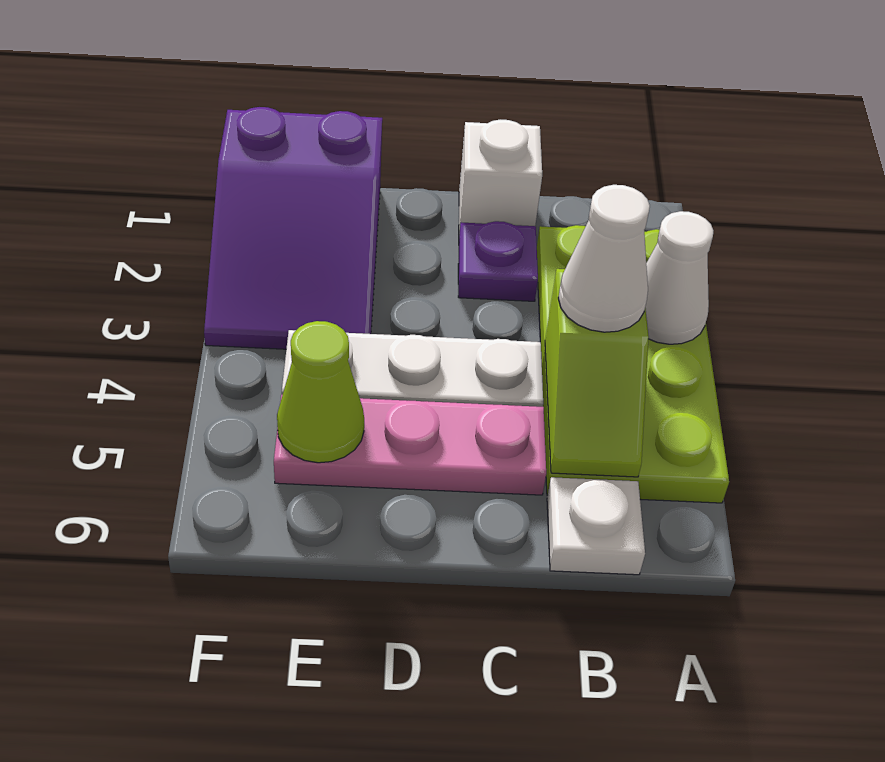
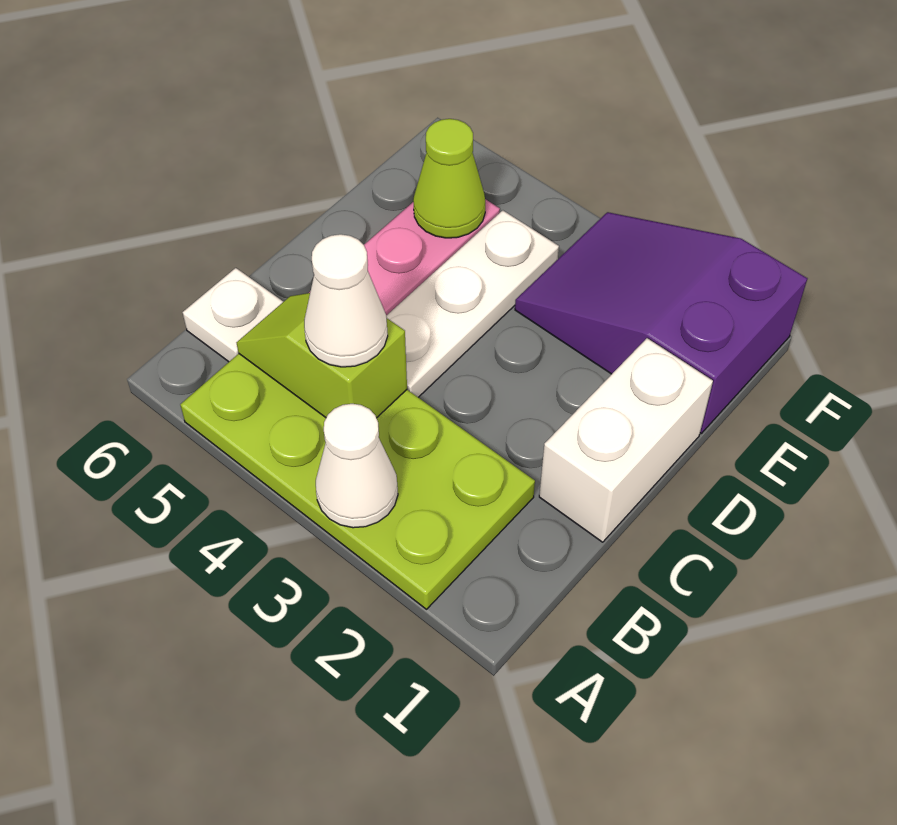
white brick C1 level 1 -> white brick C1:D1 level 1
purple plate C2 level 1 -> none

